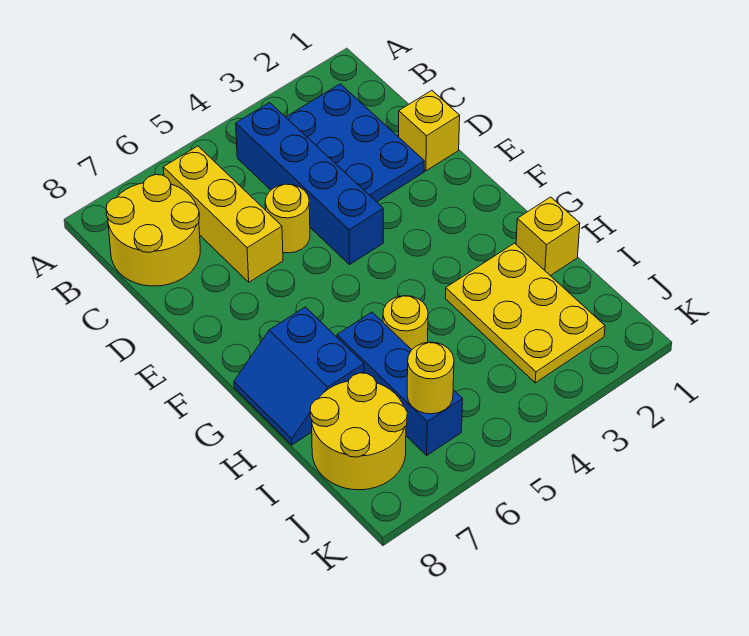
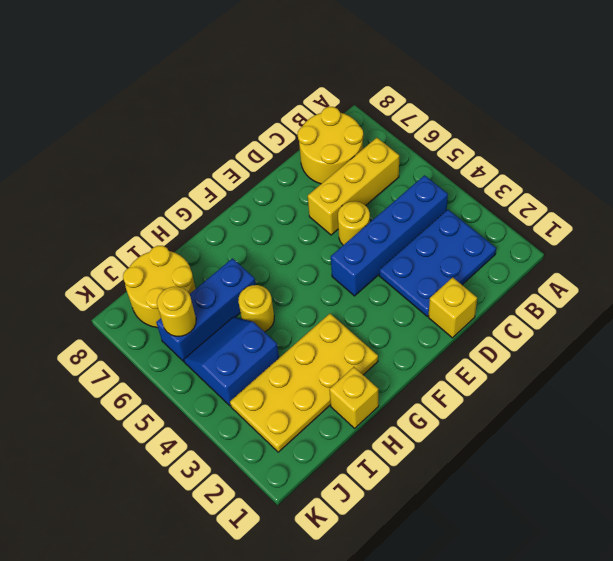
blue slope G7:H8 level 1 top 7 -> blue slope I4:J5 level 1 top 4
yellow plate H2:J3 level 1 -> yellow plate G2:J3 level 1

